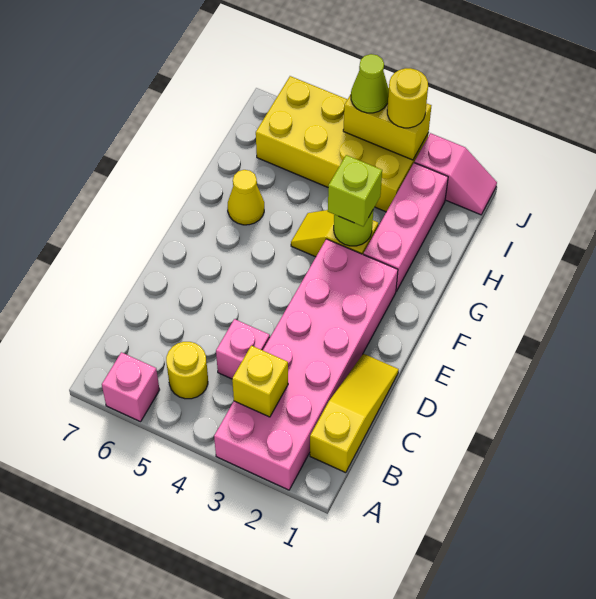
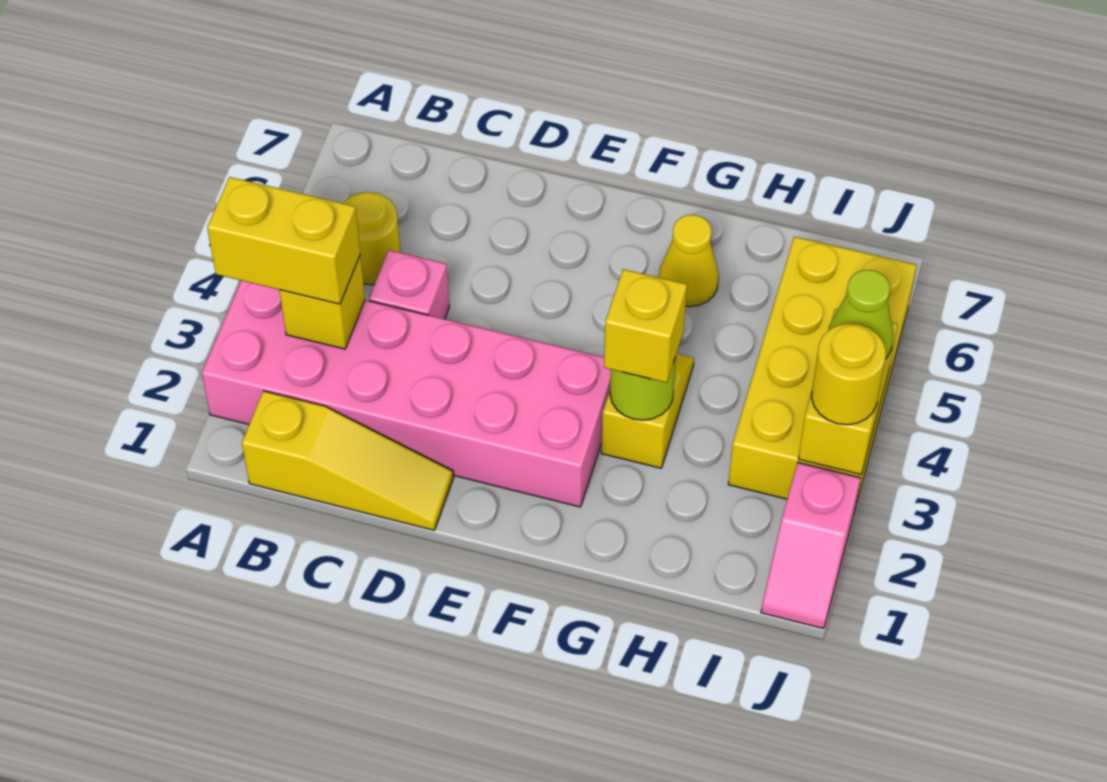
none -> yellow brick A3:B3 level 3
pink brick A6 level 1 -> none
pink brick G2:I2 level 1 -> none
lime brick G3 level 3 -> yellow brick G3 level 3

